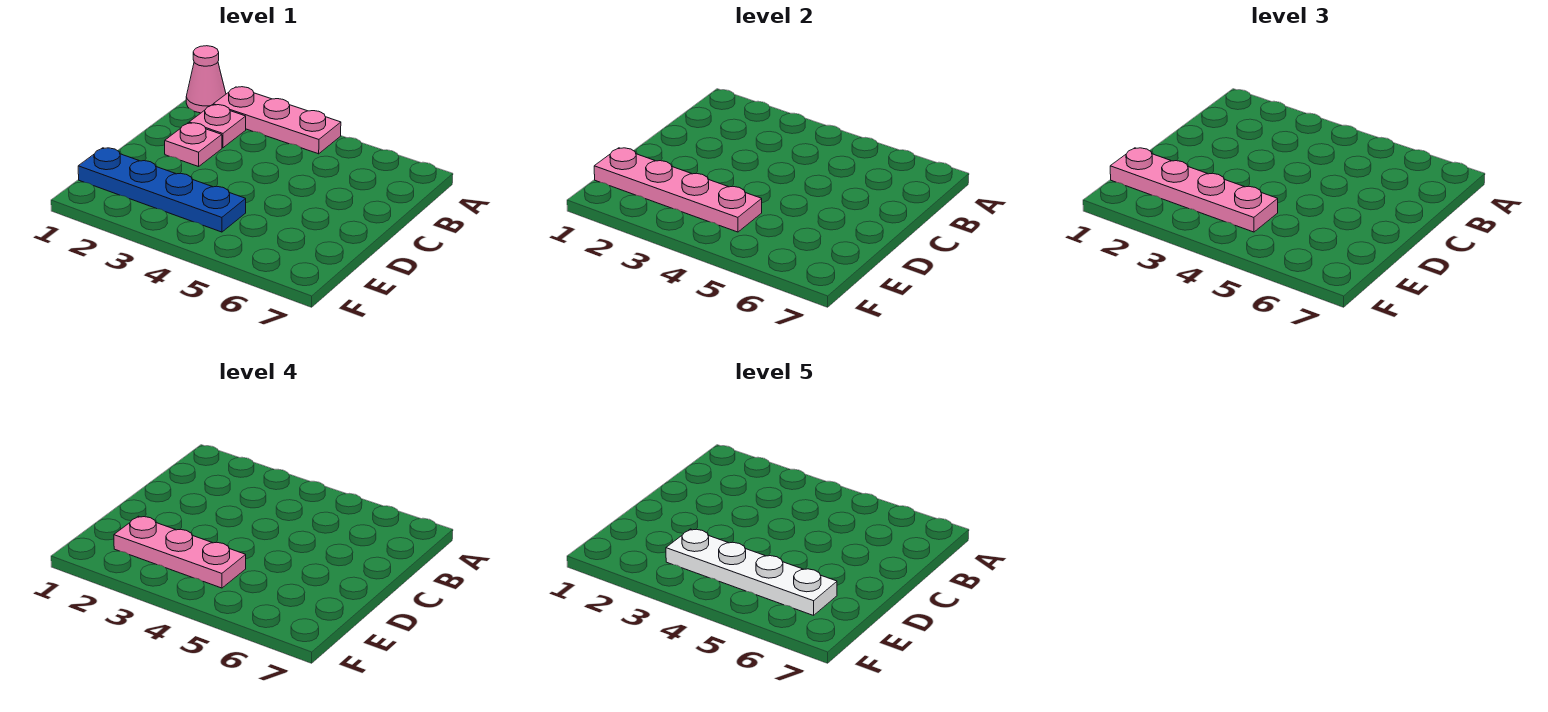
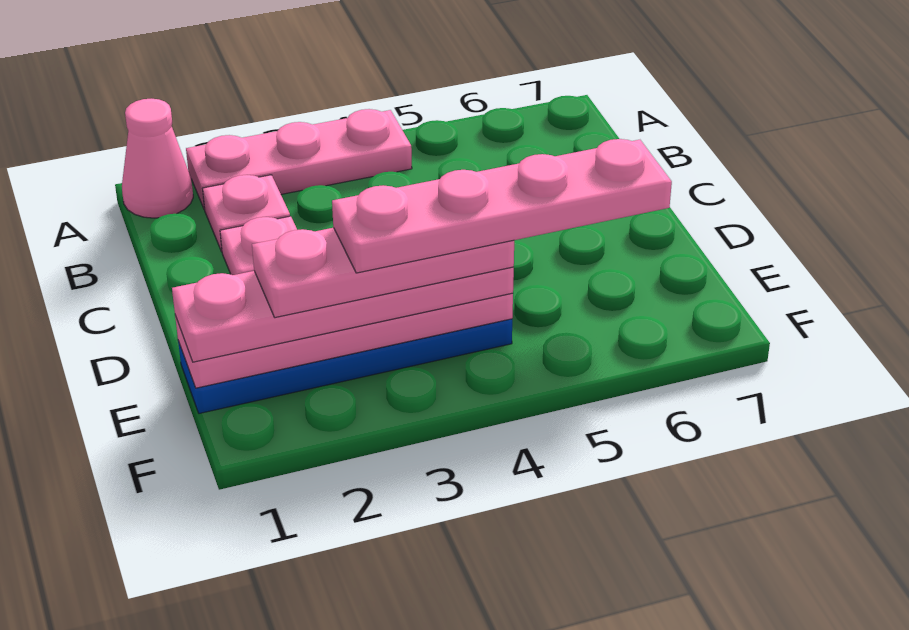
white plate E3:E6 level 5 -> pink plate E3:E6 level 5

